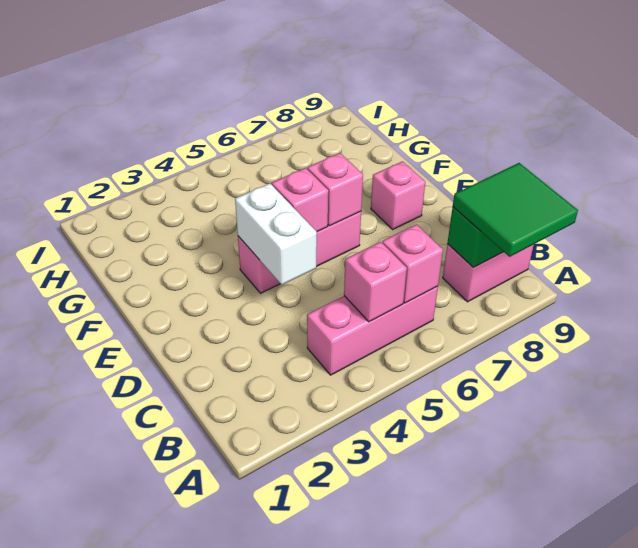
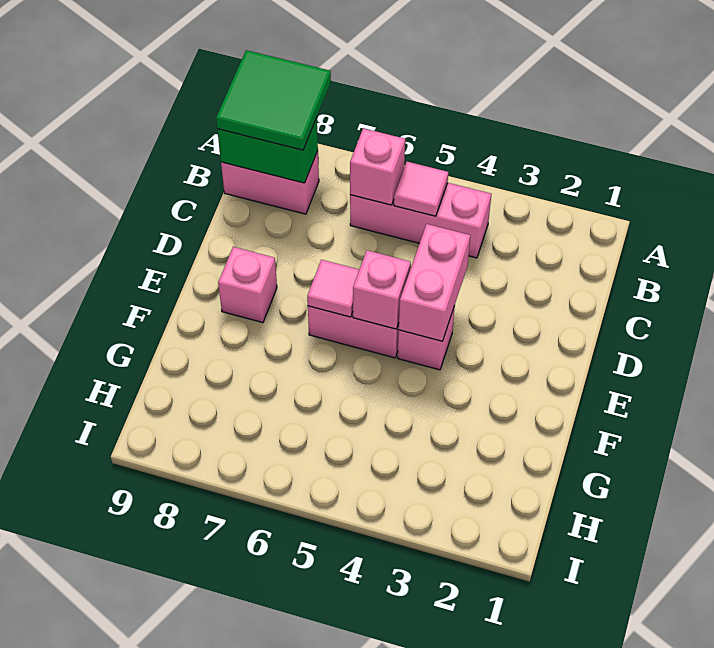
pink brick B5 level 2 -> pink tile B5 level 2
white brick D4:E4 level 2 -> pink brick D4:E4 level 2
pink brick E6 level 2 -> pink tile E6 level 2

